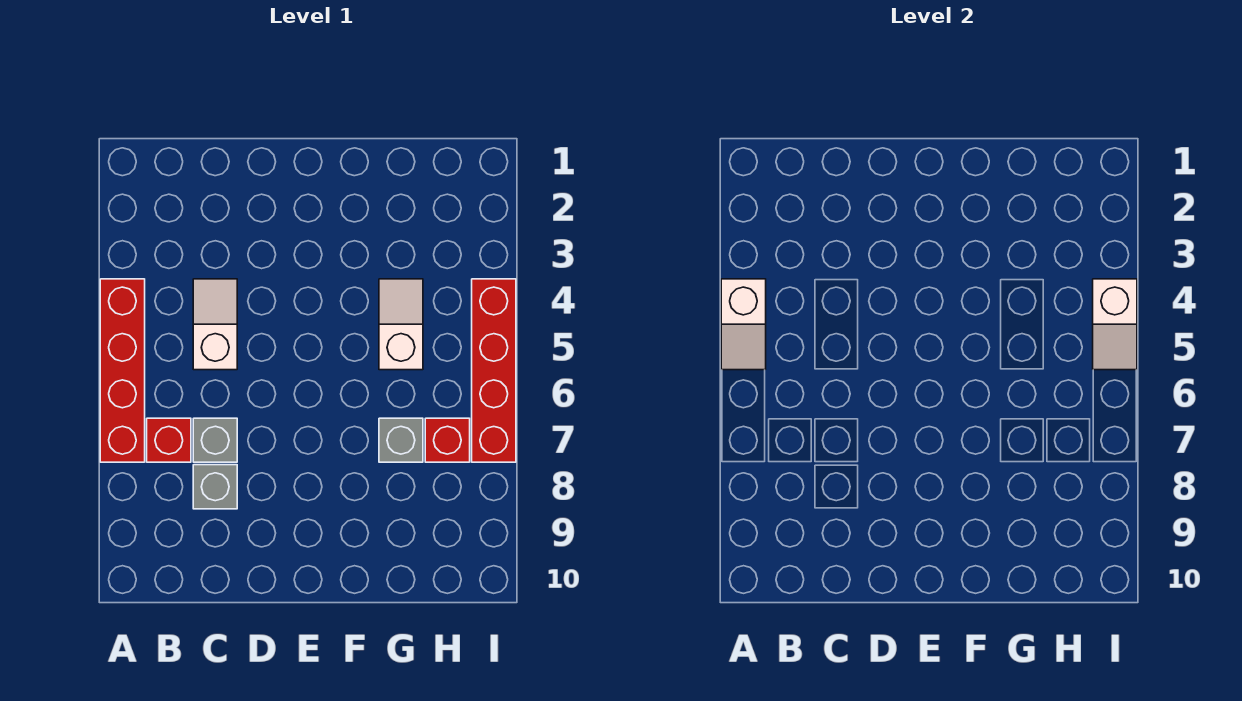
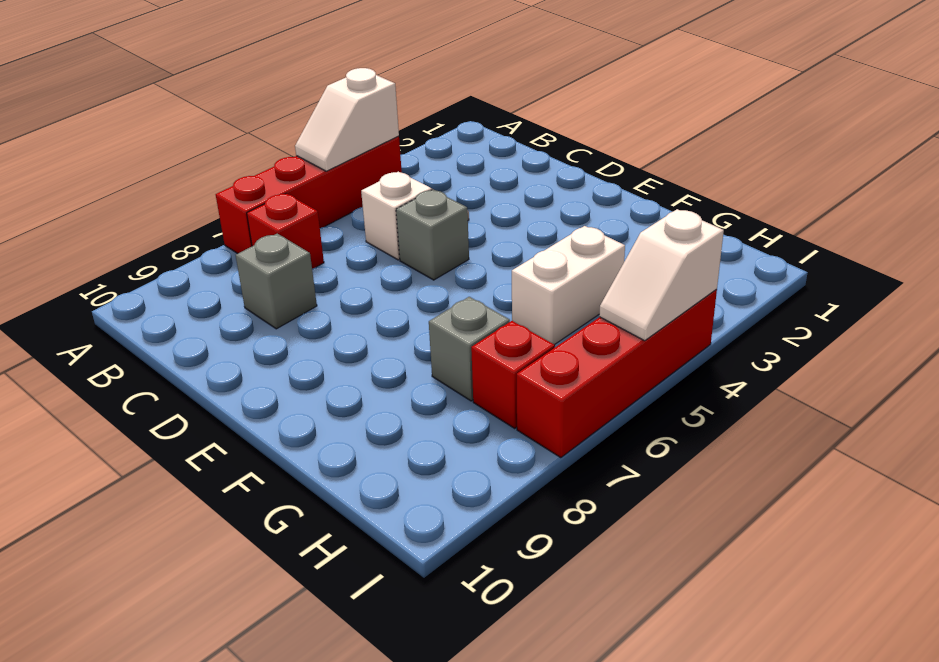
grey brick C7 level 1 -> grey brick D5 level 1
white slope G4:G5 level 1 top 5 -> white brick G4:G5 level 1

